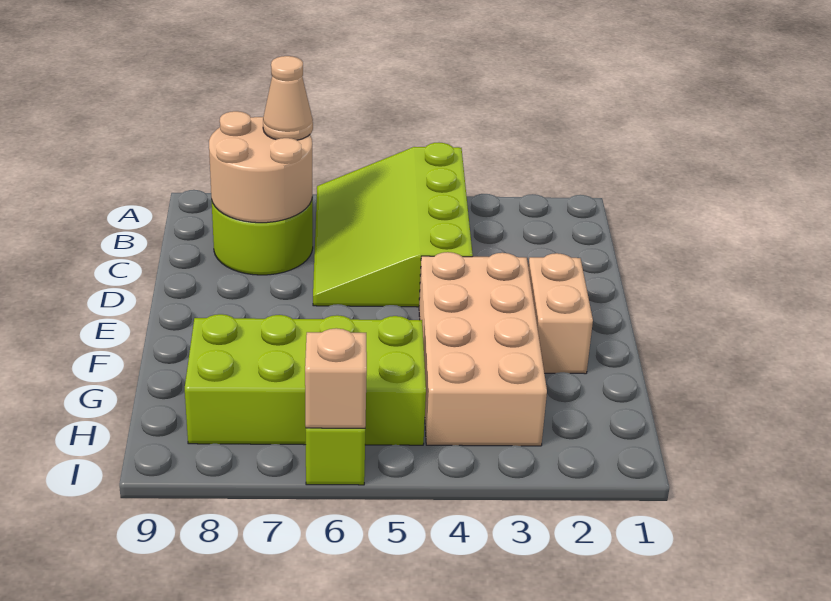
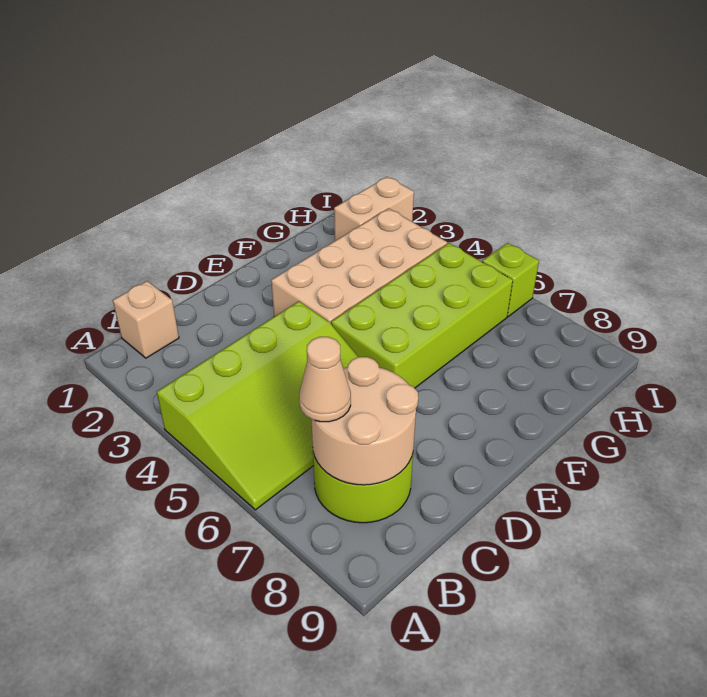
tan brick E2:F2 level 1 -> tan brick H2:I2 level 1
lime brick G5:H8 level 1 -> lime brick E5:H6 level 1
tan brick I6 level 2 -> tan brick B1 level 1

